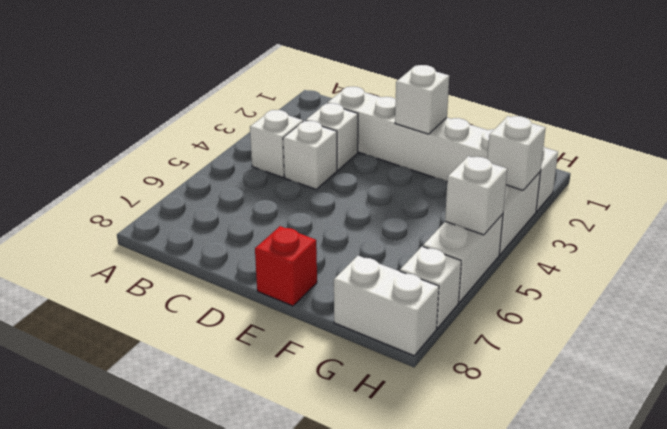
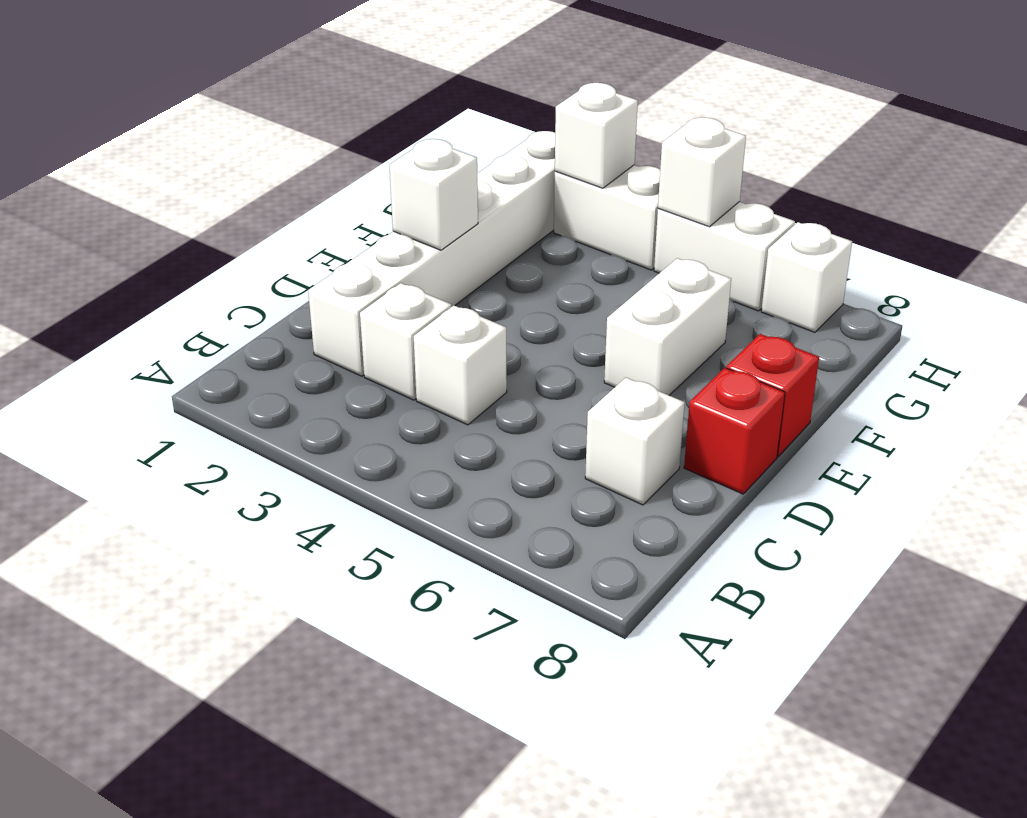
white brick B4 level 1 -> white brick C7 level 1
none -> red brick D8 level 1
white brick G8:H8 level 1 -> white brick E6:F6 level 1

